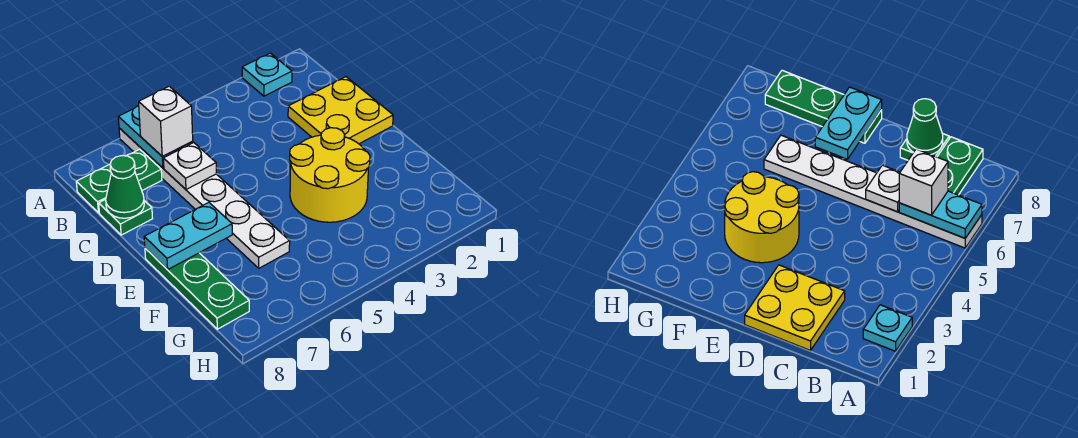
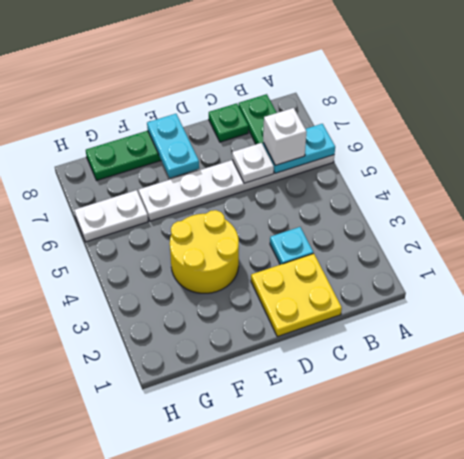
cyan plate A2 level 1 -> cyan plate C3 level 1
green cone C8 level 2 -> none
none -> white plate G6:H6 level 1

